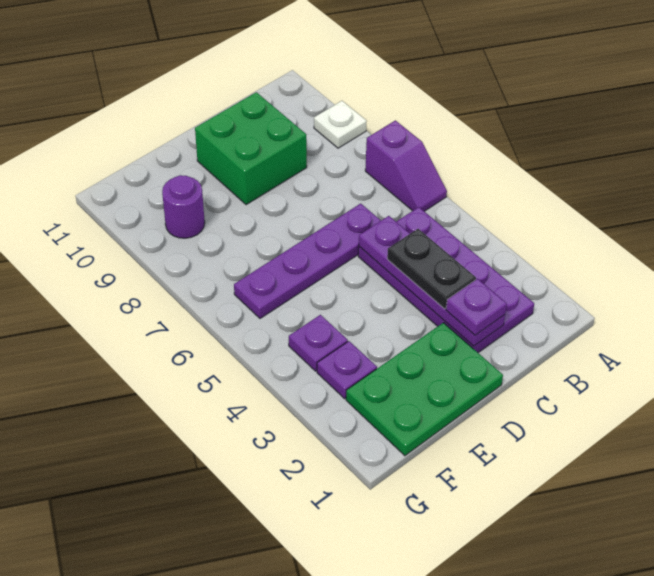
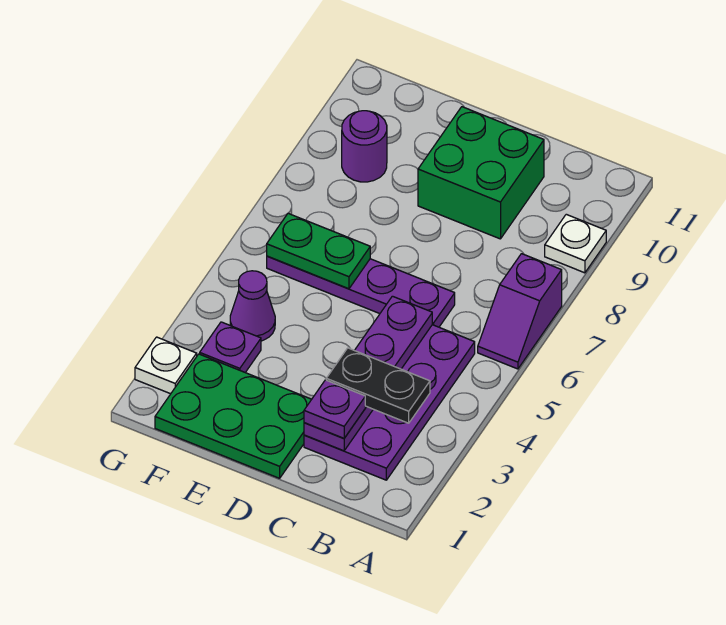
black plate C3:C4 level 3 -> black plate B3:C3 level 3
none -> green plate E6:F6 level 2
purple plate F4 level 1 -> purple cone F4 level 1
none -> white plate G2 level 1

